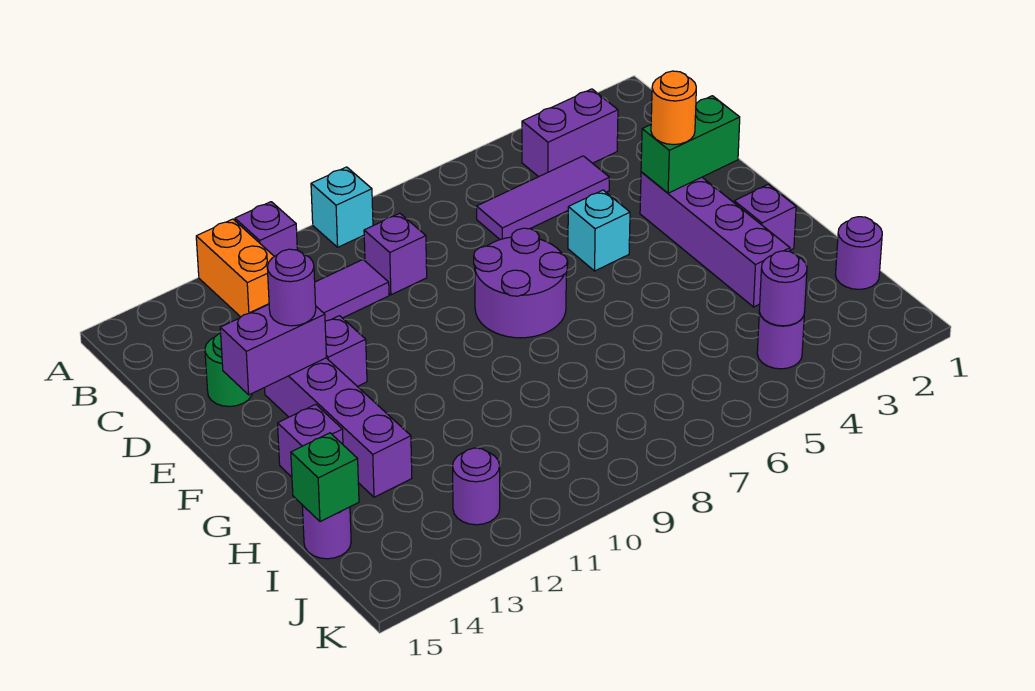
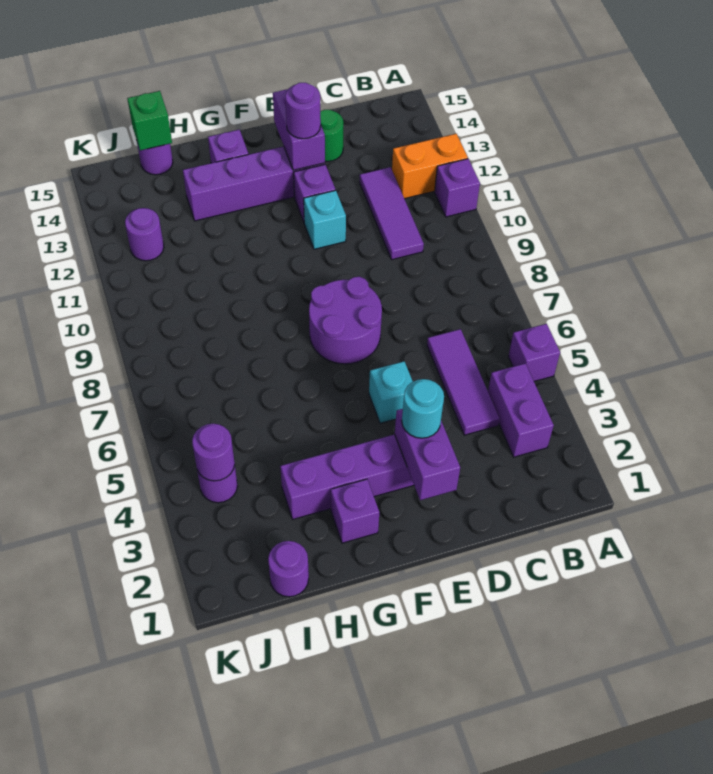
cyan brick A9 level 1 -> cyan brick E11 level 1
purple brick C9 level 1 -> purple brick A5 level 1
green brick E2:E3 level 2 -> purple brick E2:E3 level 2
orange round brick E3 level 3 -> cyan round brick E3 level 3

